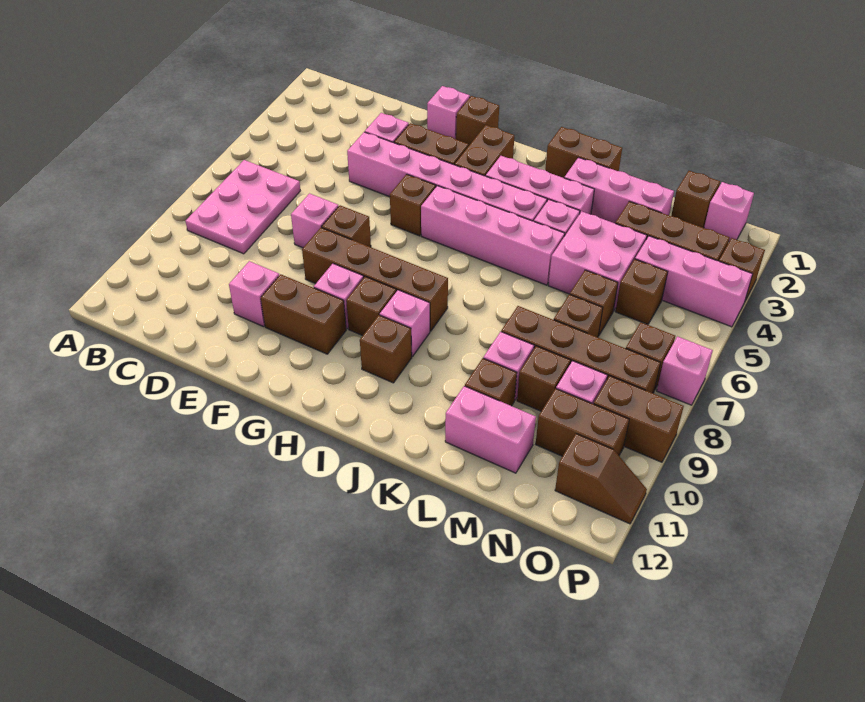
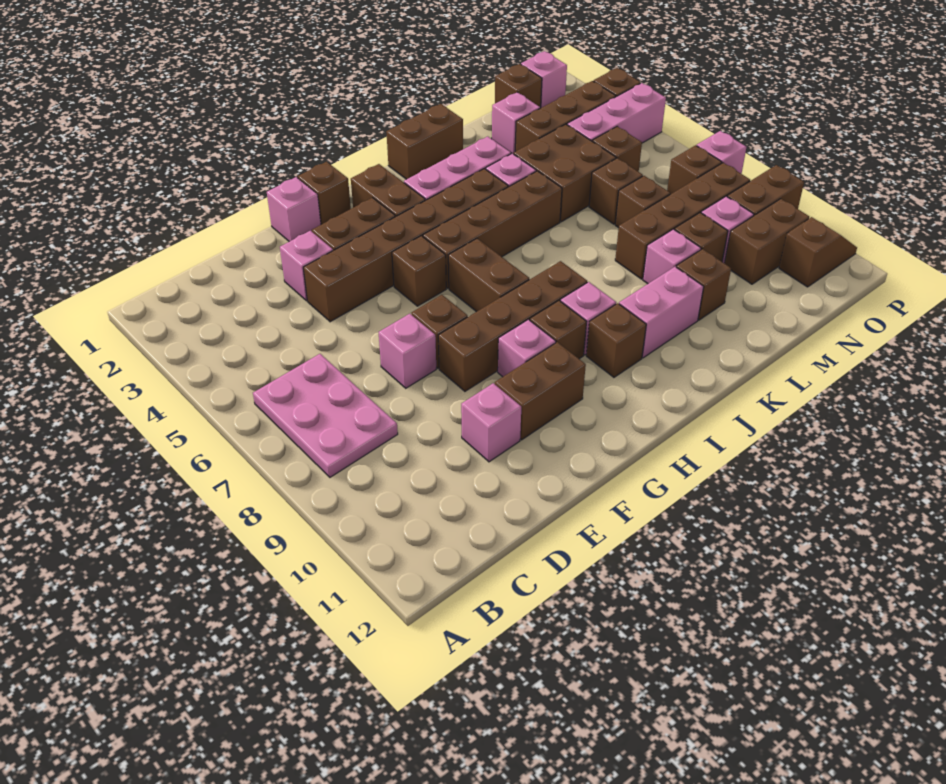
pink brick E4:J4 level 1 -> brown brick E4:J4 level 1
pink brick H5:K5 level 1 -> brown brick H5:K5 level 1
none -> brown brick H6:H7 level 1
pink brick K2:M2 level 1 -> pink brick M2 level 1
pink brick L4:M5 level 1 -> brown brick L4:M5 level 1
pink brick L11:M11 level 1 -> pink brick J10:K10 level 1

